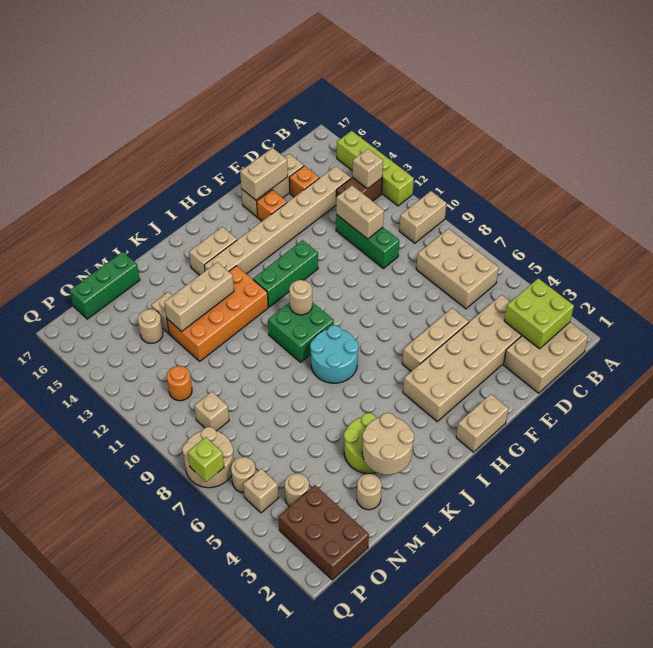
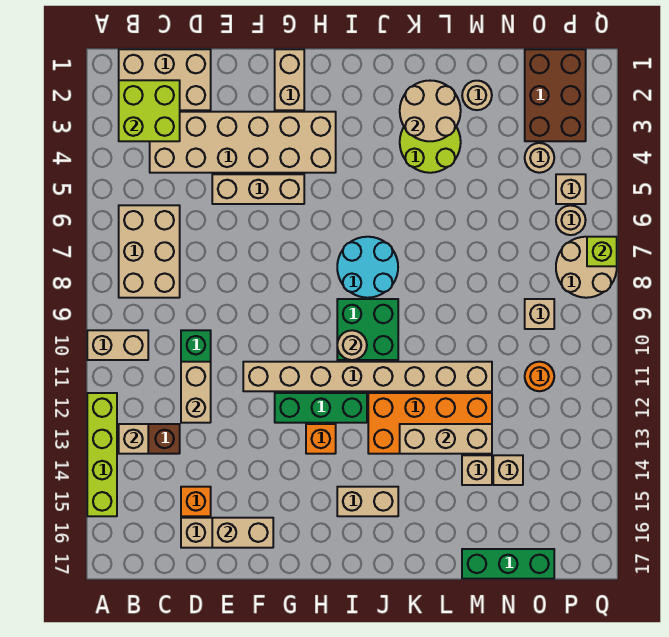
tan brick C14:J14 level 1 -> tan brick F11:M11 level 1
orange brick F15 level 1 -> orange brick H13 level 1
tan brick G1:H1 level 1 -> tan brick G1:G2 level 1
tan round brick N14 level 1 -> tan brick N14 level 1

